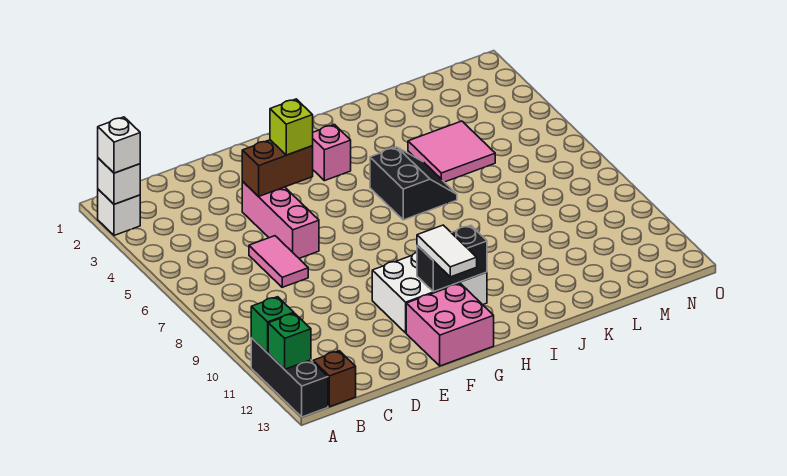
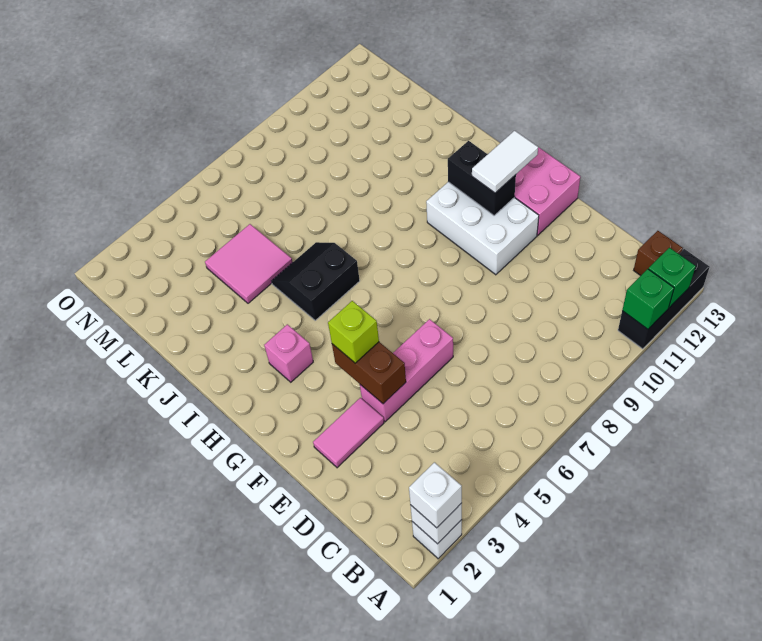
pink tile D6:D7 level 1 -> pink tile E2:E3 level 1

